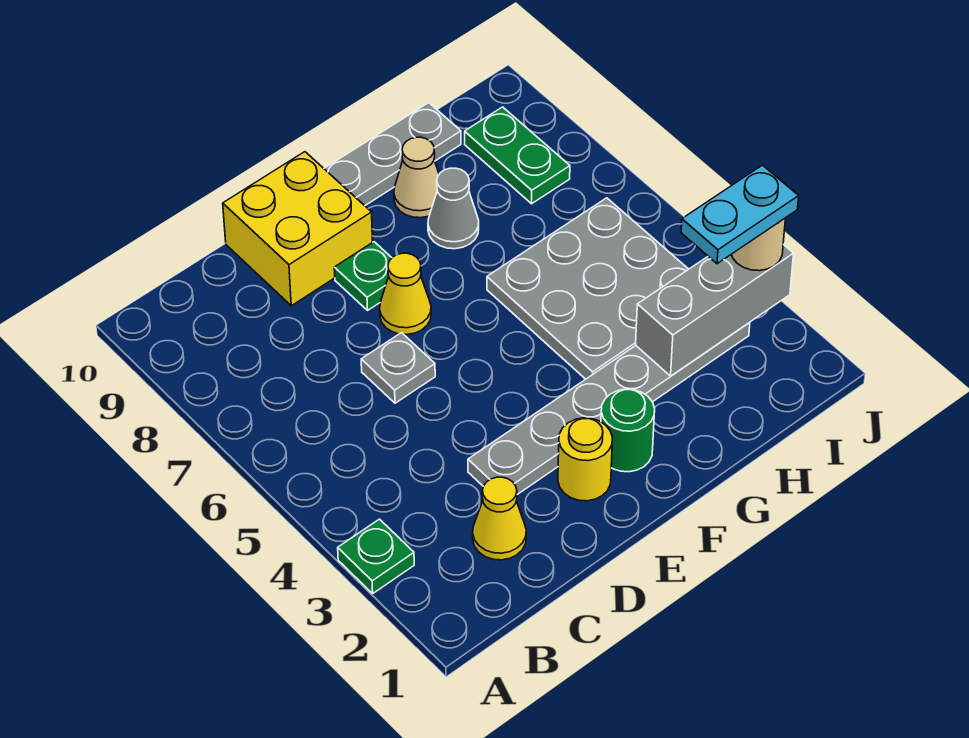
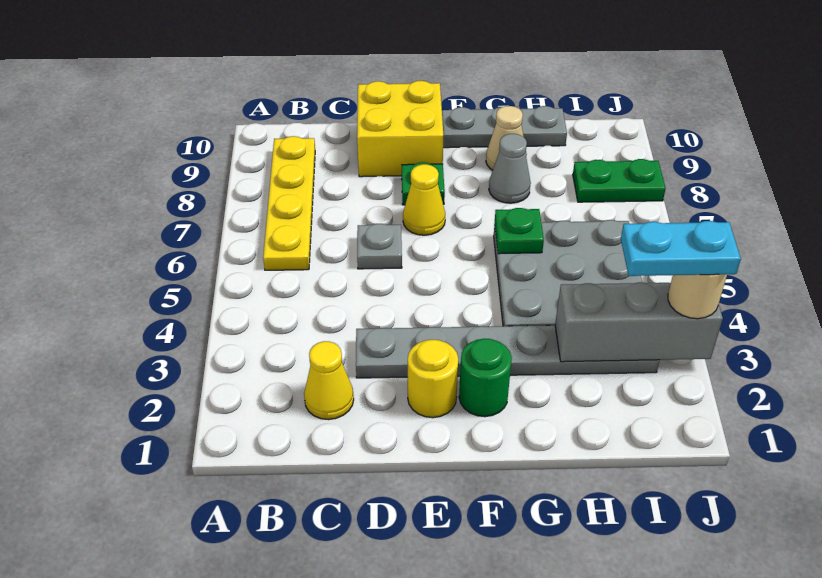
green plate A3 level 1 -> green plate G6 level 2
none -> yellow plate B6:B9 level 1
green plate I8:I9 level 1 -> green plate I8:J8 level 1

